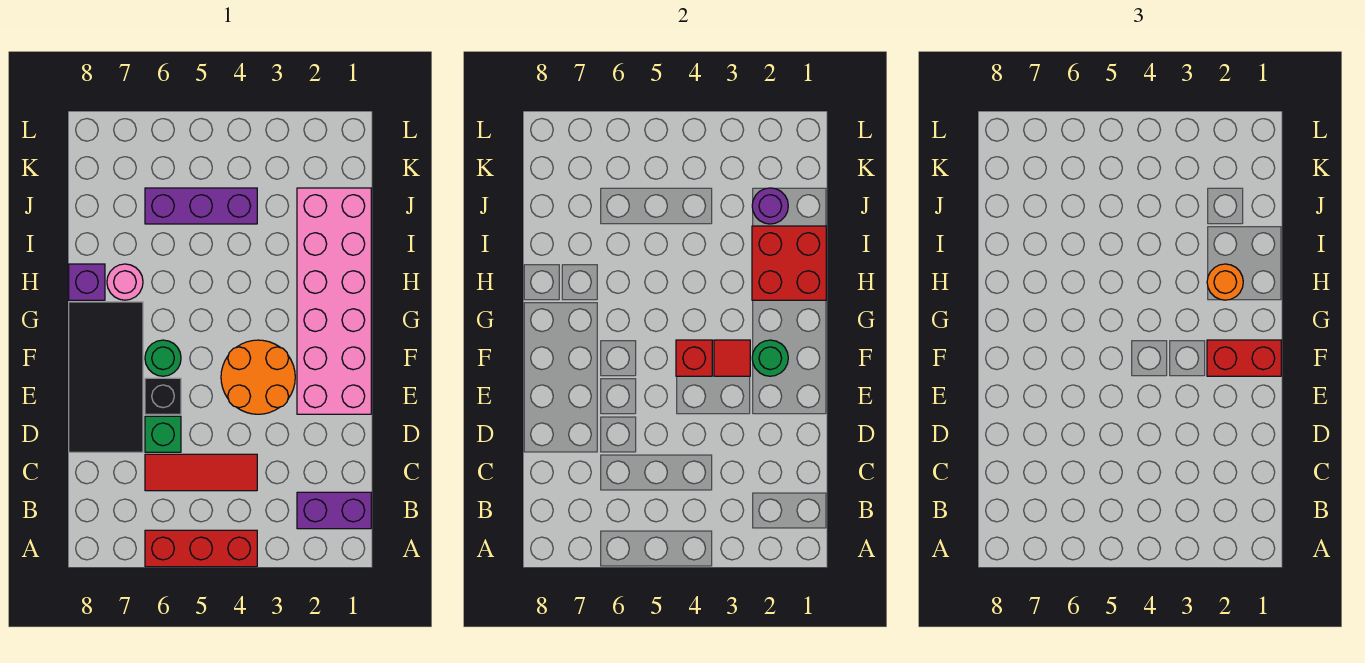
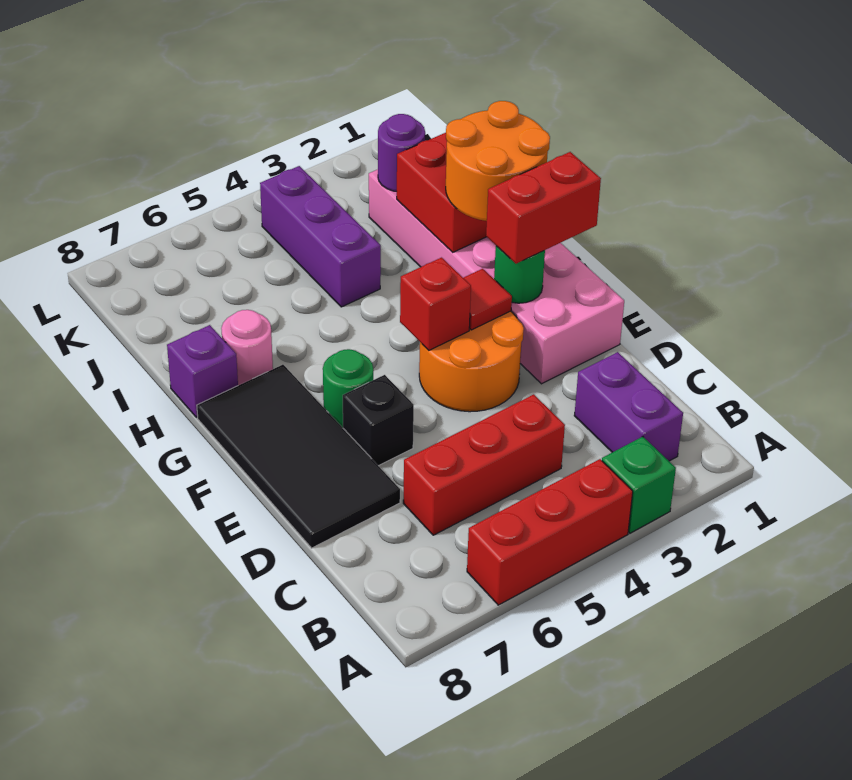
purple brick B1:B2 level 1 -> purple brick B2:C2 level 1
red tile C4:C6 level 1 -> red brick C4:C6 level 1
green brick D6 level 1 -> green brick A3 level 1
orange round brick H2 level 3 -> orange round brick G1:H2 level 3
purple brick J4:J6 level 1 -> purple brick I4:K4 level 1

